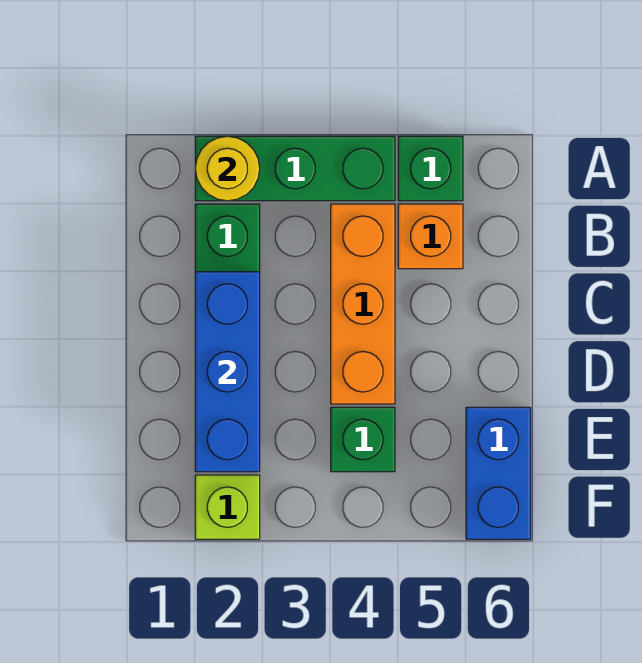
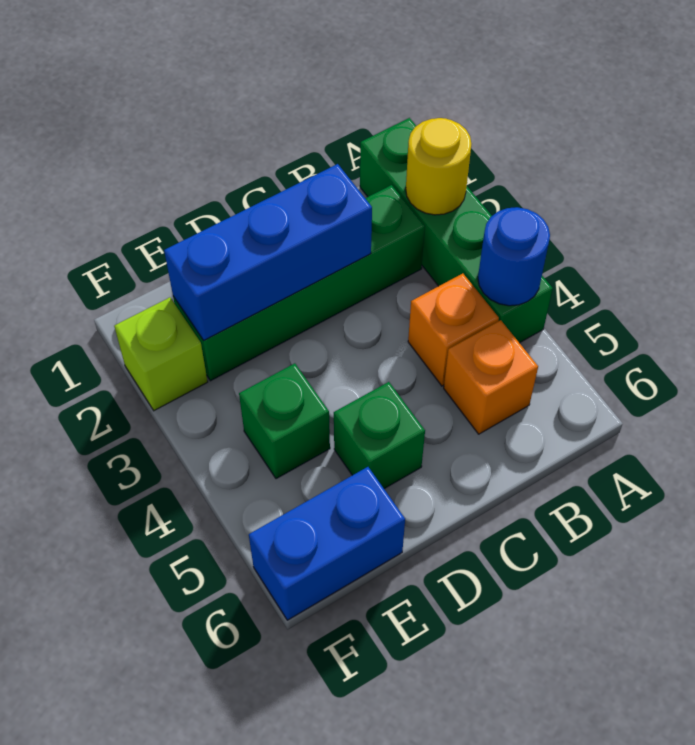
green brick A2:A4 level 1 -> green brick A1:A4 level 1
none -> blue round brick A4 level 2
green brick A5 level 1 -> green brick D5 level 1
orange brick B4:D4 level 1 -> orange brick B4 level 1

